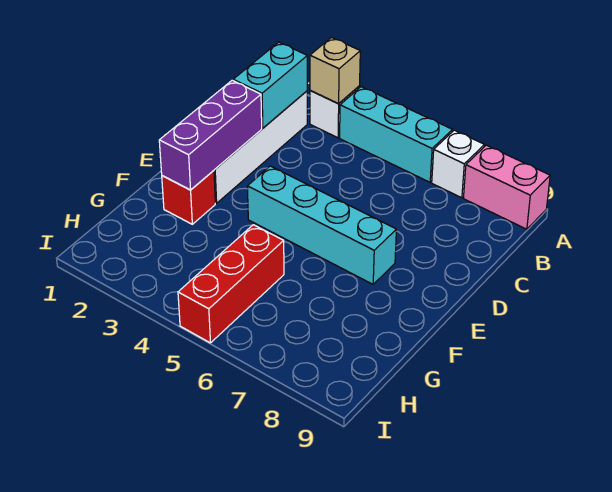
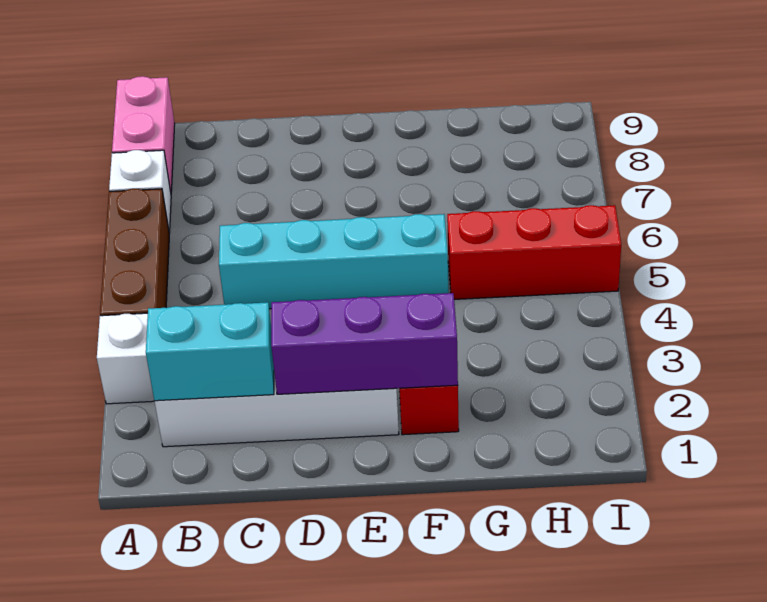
tan brick A3 level 2 -> none
cyan brick A4:A6 level 1 -> brown brick A4:A6 level 1
cyan brick E4:E7 level 1 -> cyan brick C5:F5 level 1

